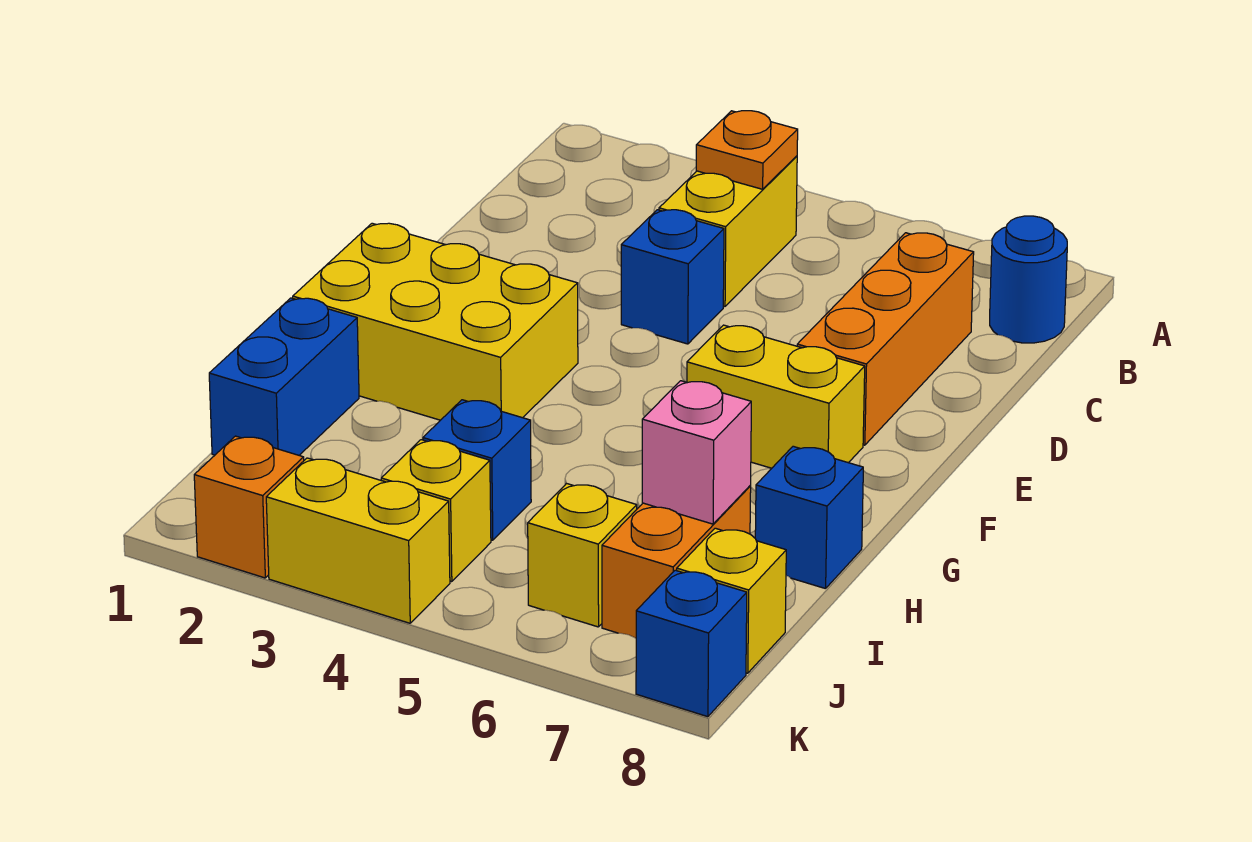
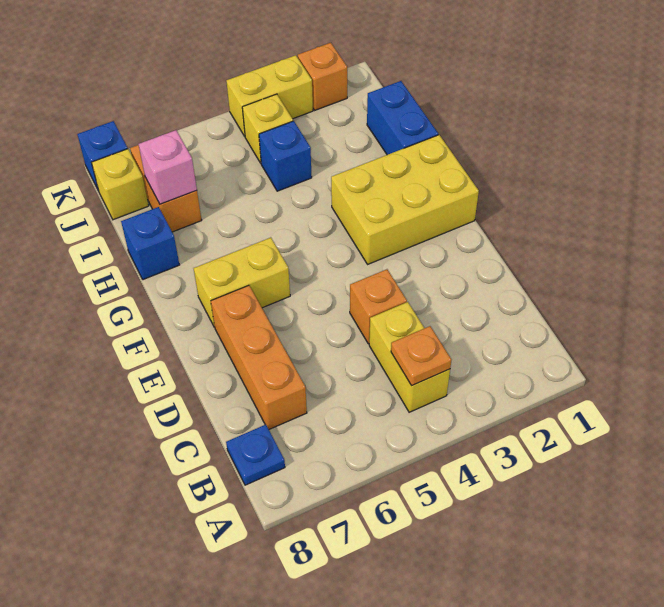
blue round brick B8 level 1 -> blue plate B8 level 1
blue brick D4 level 1 -> orange brick D4 level 1
yellow brick J6 level 1 -> none

